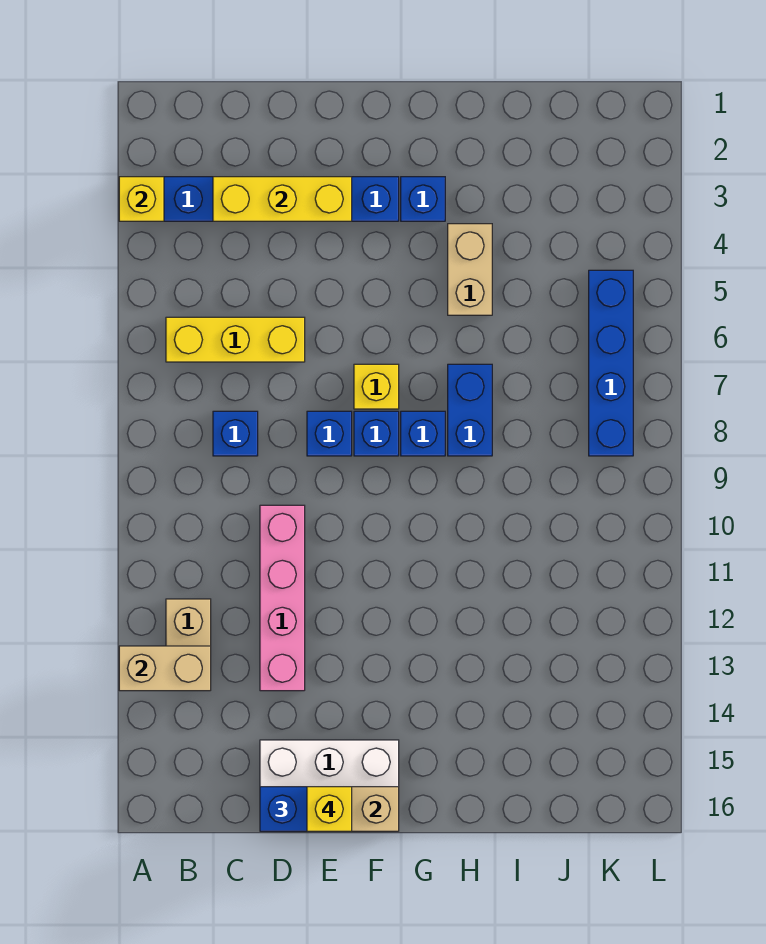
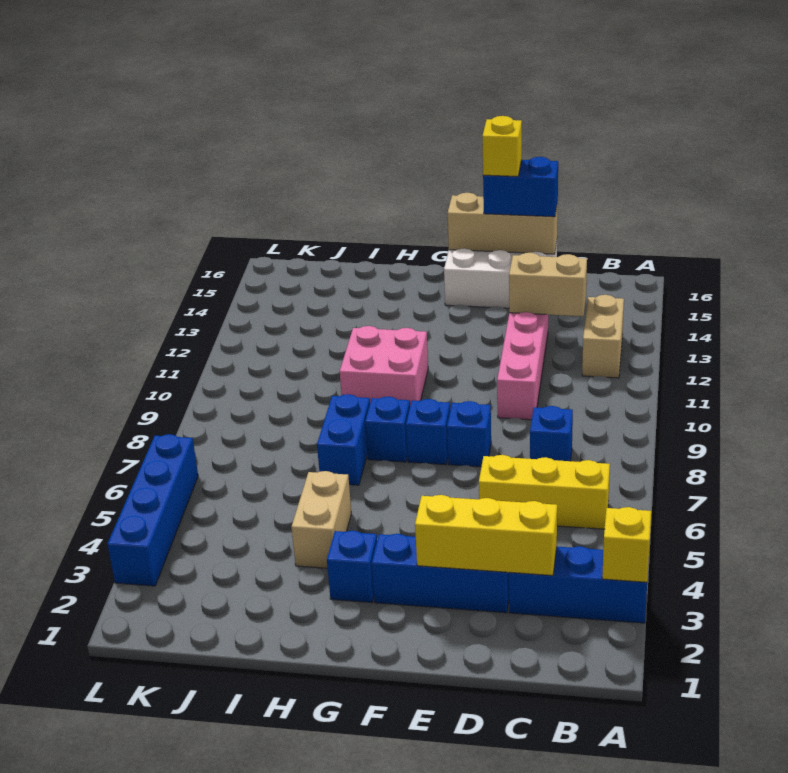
tan brick A13:B13 level 2 -> tan brick C13:D13 level 2
yellow brick F7 level 1 -> none
none -> pink brick G10:H11 level 1
blue brick K5:K8 level 1 -> blue brick L3:L6 level 1

